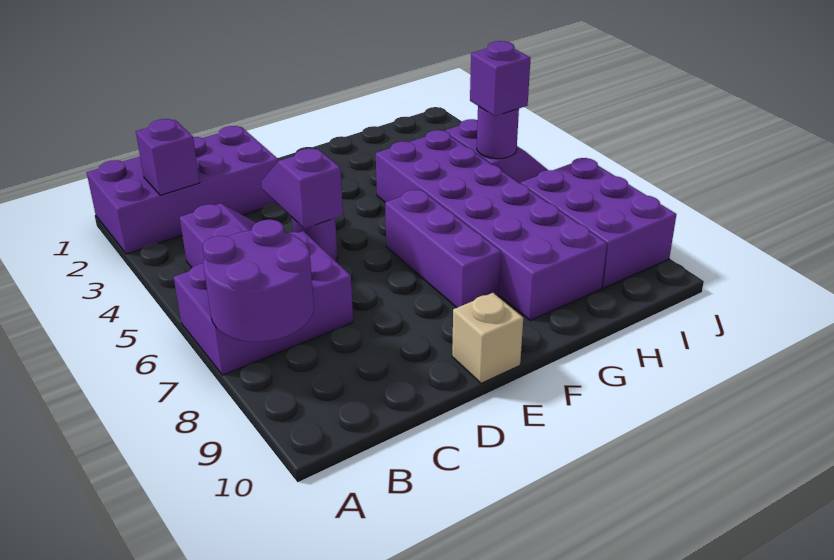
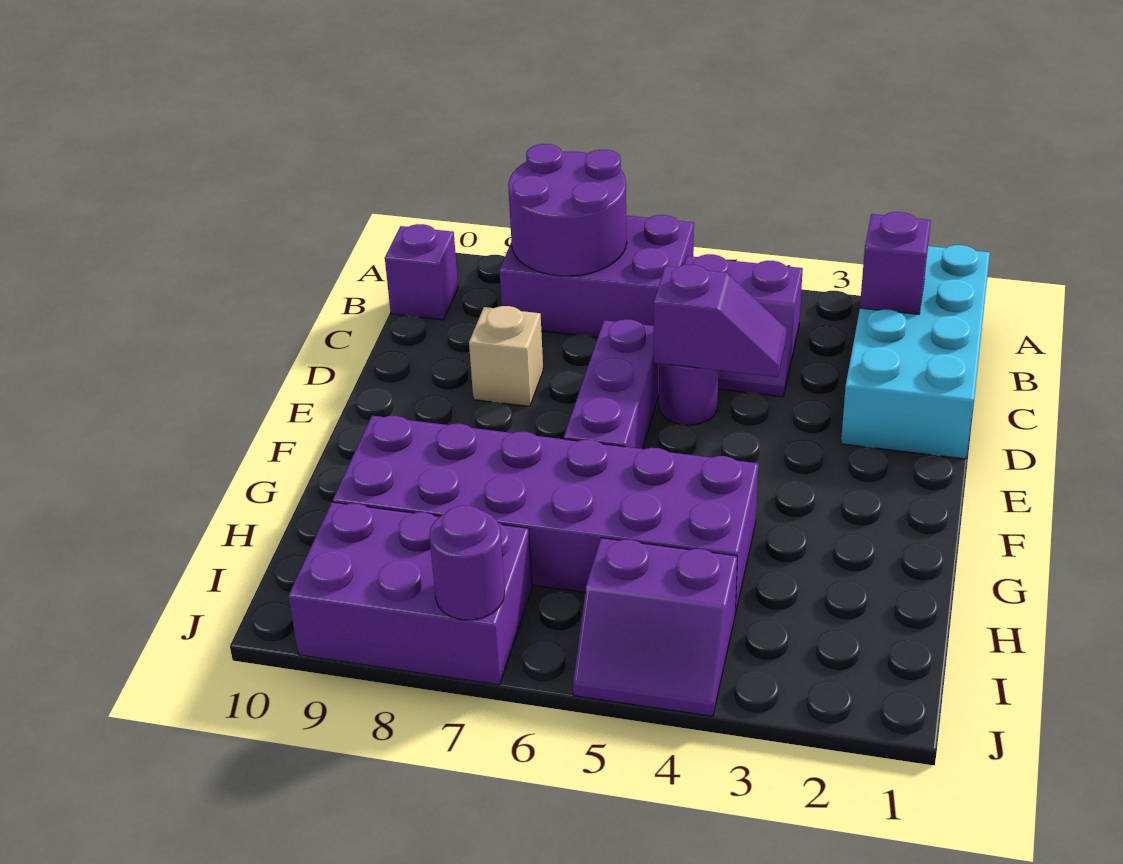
purple brick A1:D2 level 1 -> cyan brick A1:D2 level 1
purple brick A6:C7 level 1 -> purple brick A6:B8 level 1
tan brick E10 level 1 -> tan brick D8 level 1
purple brick F6:F8 level 1 -> purple brick D6:F6 level 1
purple round brick I5 level 2 -> purple round brick J7 level 2
purple brick I5 level 3 -> purple brick B10 level 1

